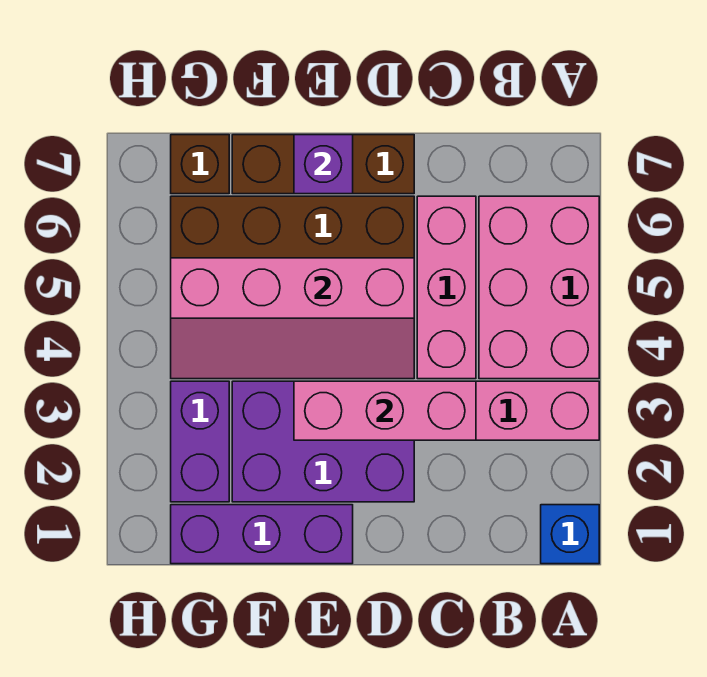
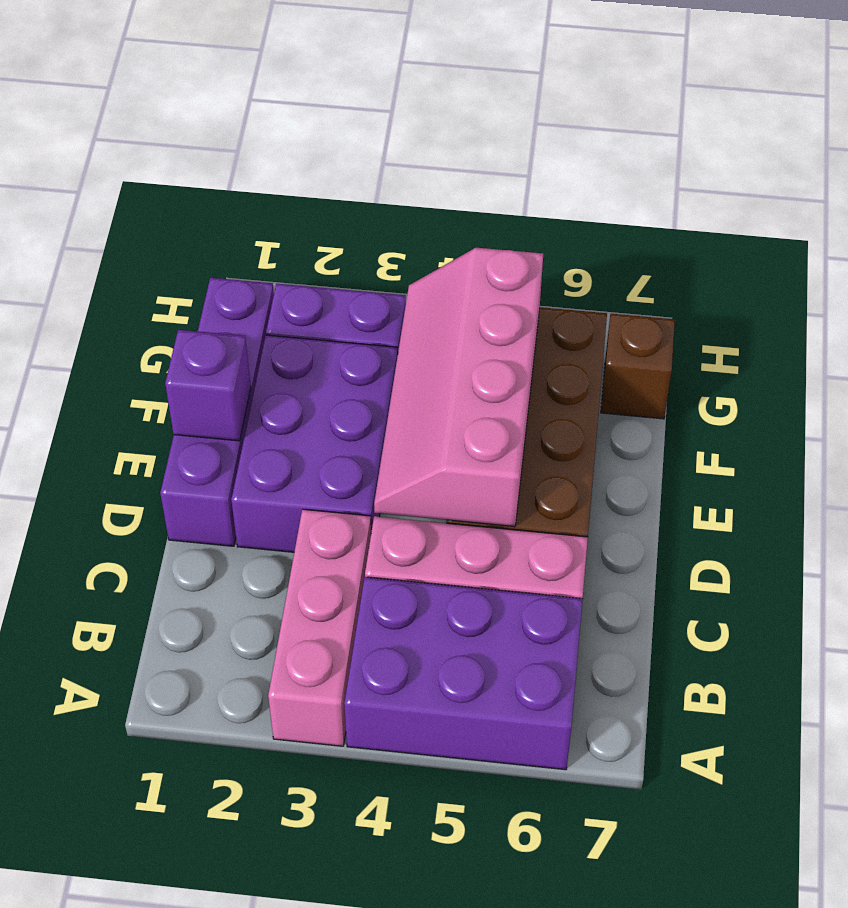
blue brick A1 level 1 -> none
pink brick A4:B6 level 1 -> purple brick A4:B6 level 1
pink brick C3:E3 level 2 -> none
brown brick D7:F7 level 1 -> none
purple brick E1:G1 level 1 -> purple brick D1:G1 level 1
purple brick E7 level 2 -> purple brick E1 level 2

